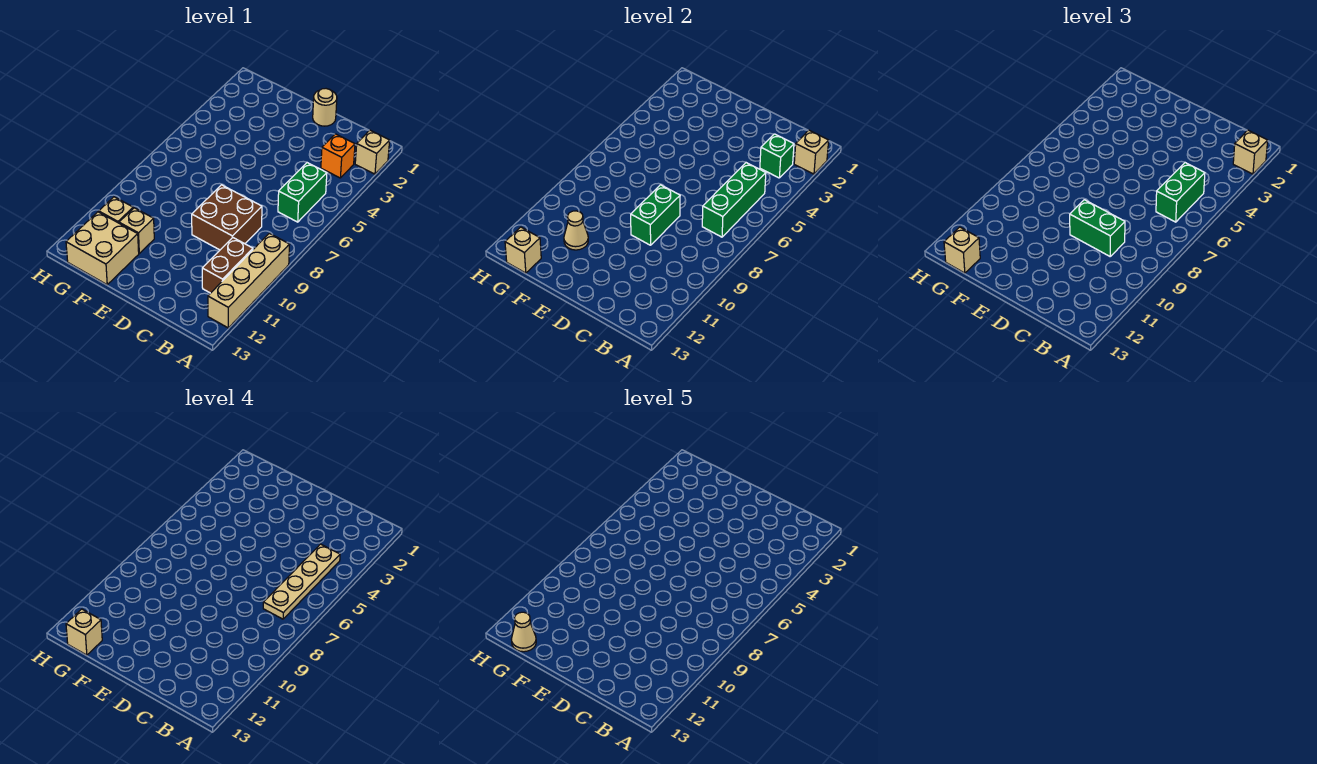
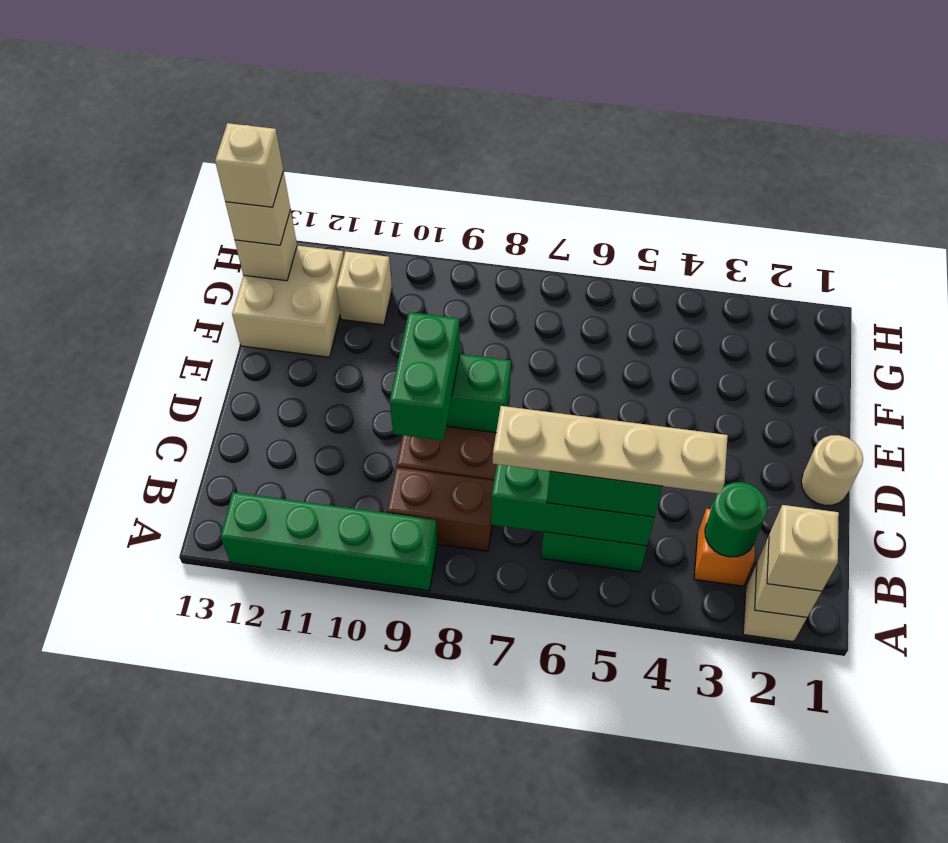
tan brick A9:A12 level 1 -> green brick A9:A12 level 1
green brick B3 level 2 -> green round brick B3 level 2
brown brick B10:B11 level 1 -> brown brick B8:B9 level 1
tan brick F11 level 1 -> none
tan cone F11 level 2 -> none
tan cone G13 level 5 -> none

